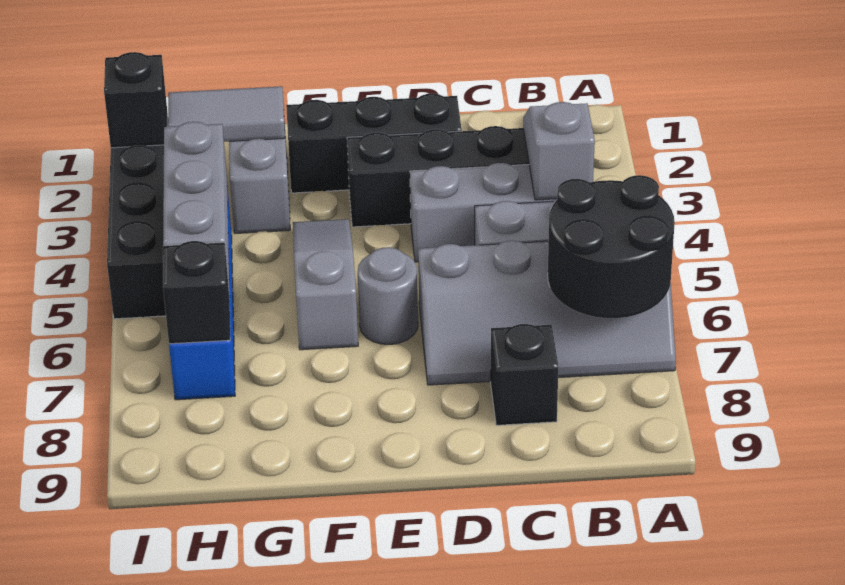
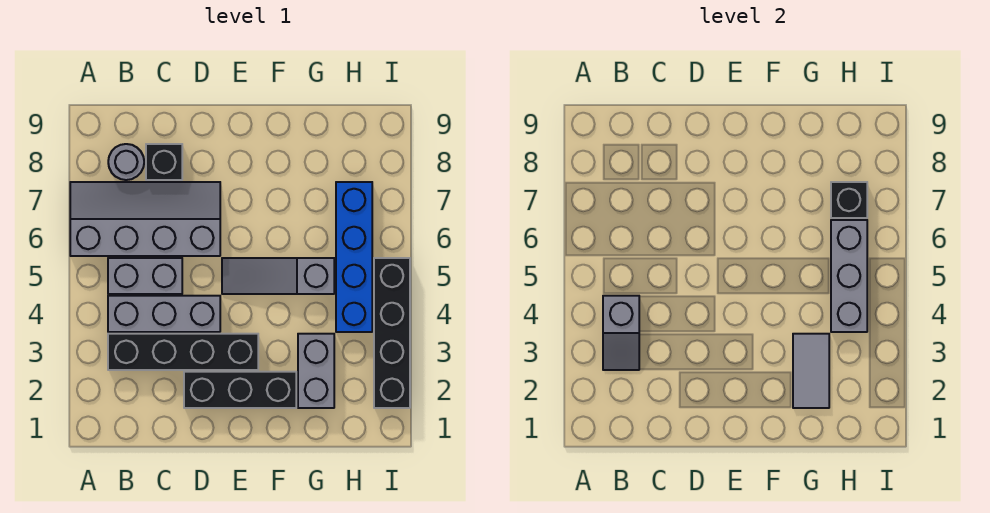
black round brick A6:B7 level 2 -> none
grey round brick E6 level 1 -> grey round brick B8 level 1
grey slope F4:F6 level 1 top 6 -> grey slope E5:G5 level 1 top G
grey tile G2:H2 level 2 -> grey tile G2:G3 level 2
black brick I2 level 2 -> none

